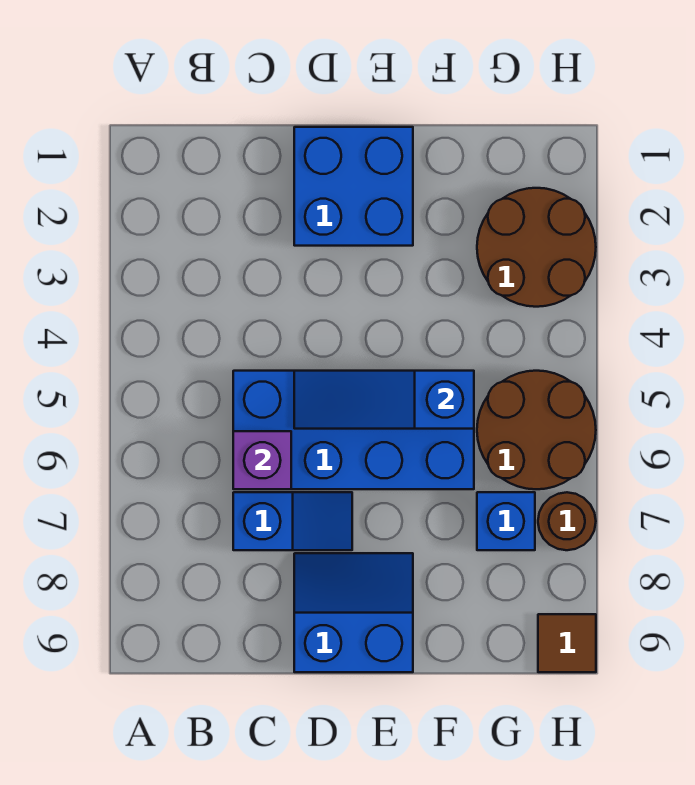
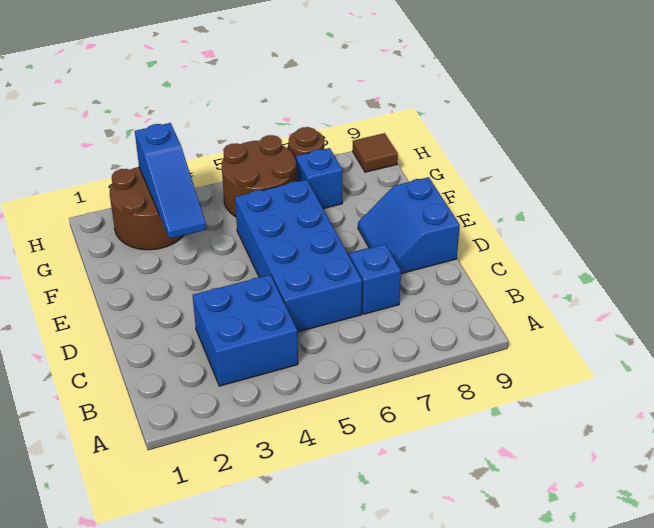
purple brick C6 level 2 -> none
blue brick D1:E2 level 1 -> blue brick B3:C4 level 1
blue slope D5:F5 level 2 top F -> blue slope F3:H3 level 2 top H

